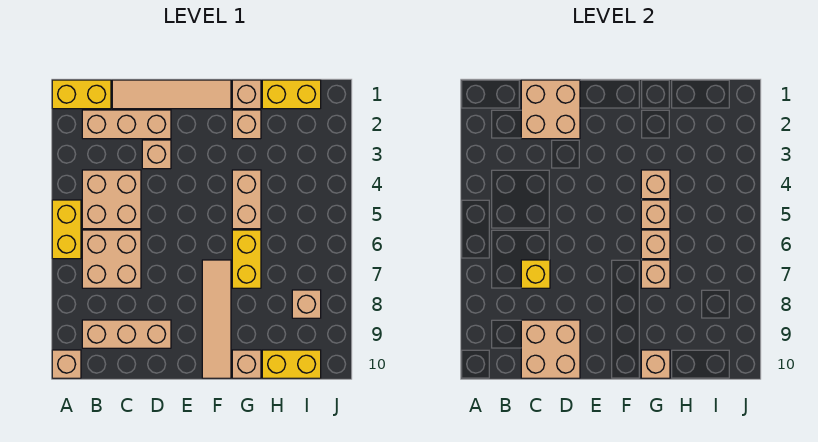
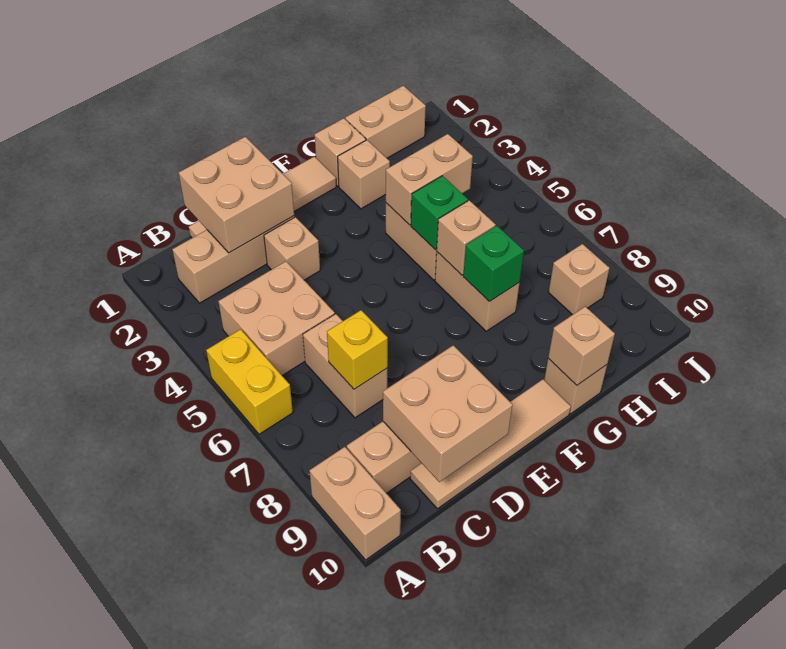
yellow brick A1:B1 level 1 -> none
tan brick A10 level 1 -> tan brick A9:A10 level 1
tan brick B6:C7 level 1 -> tan brick C6:C7 level 1
tan tile F7:F10 level 1 -> tan tile C10:F10 level 1
tan brick G4 level 2 -> tan brick G4:H4 level 2
tan brick G5 level 2 -> green brick G5 level 2
yellow brick G6:G7 level 1 -> tan brick G6:G7 level 1
tan brick G7 level 2 -> green brick G7 level 2
yellow brick H1:I1 level 1 -> tan brick H1:I1 level 1
yellow brick H10:I10 level 1 -> none

